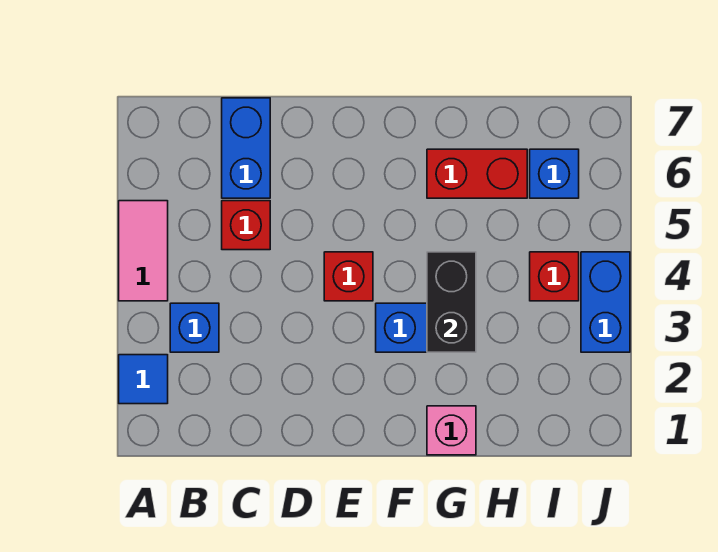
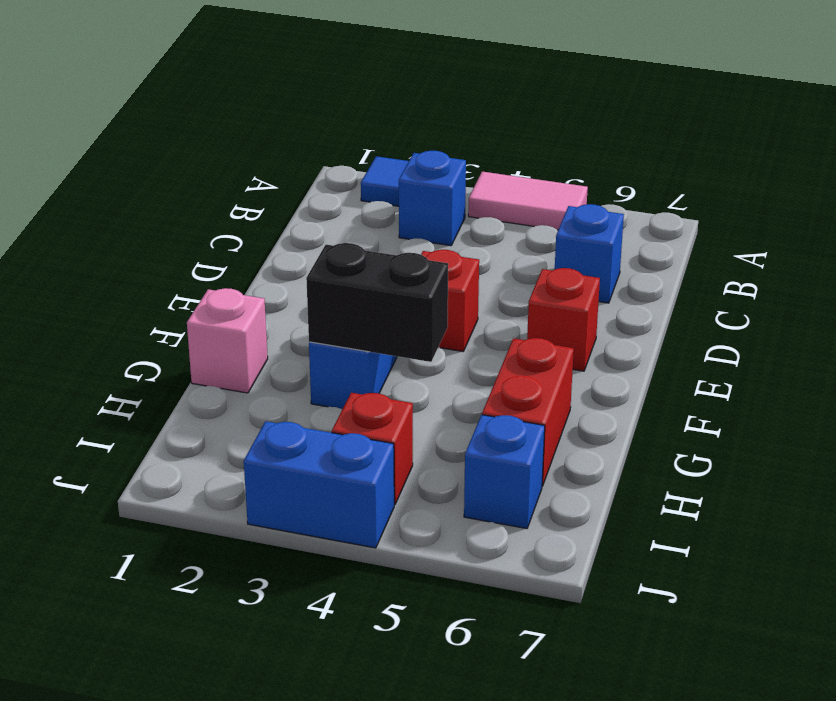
red brick C5 level 1 -> red brick E6 level 1
blue brick C6:C7 level 1 -> blue brick C6 level 1

